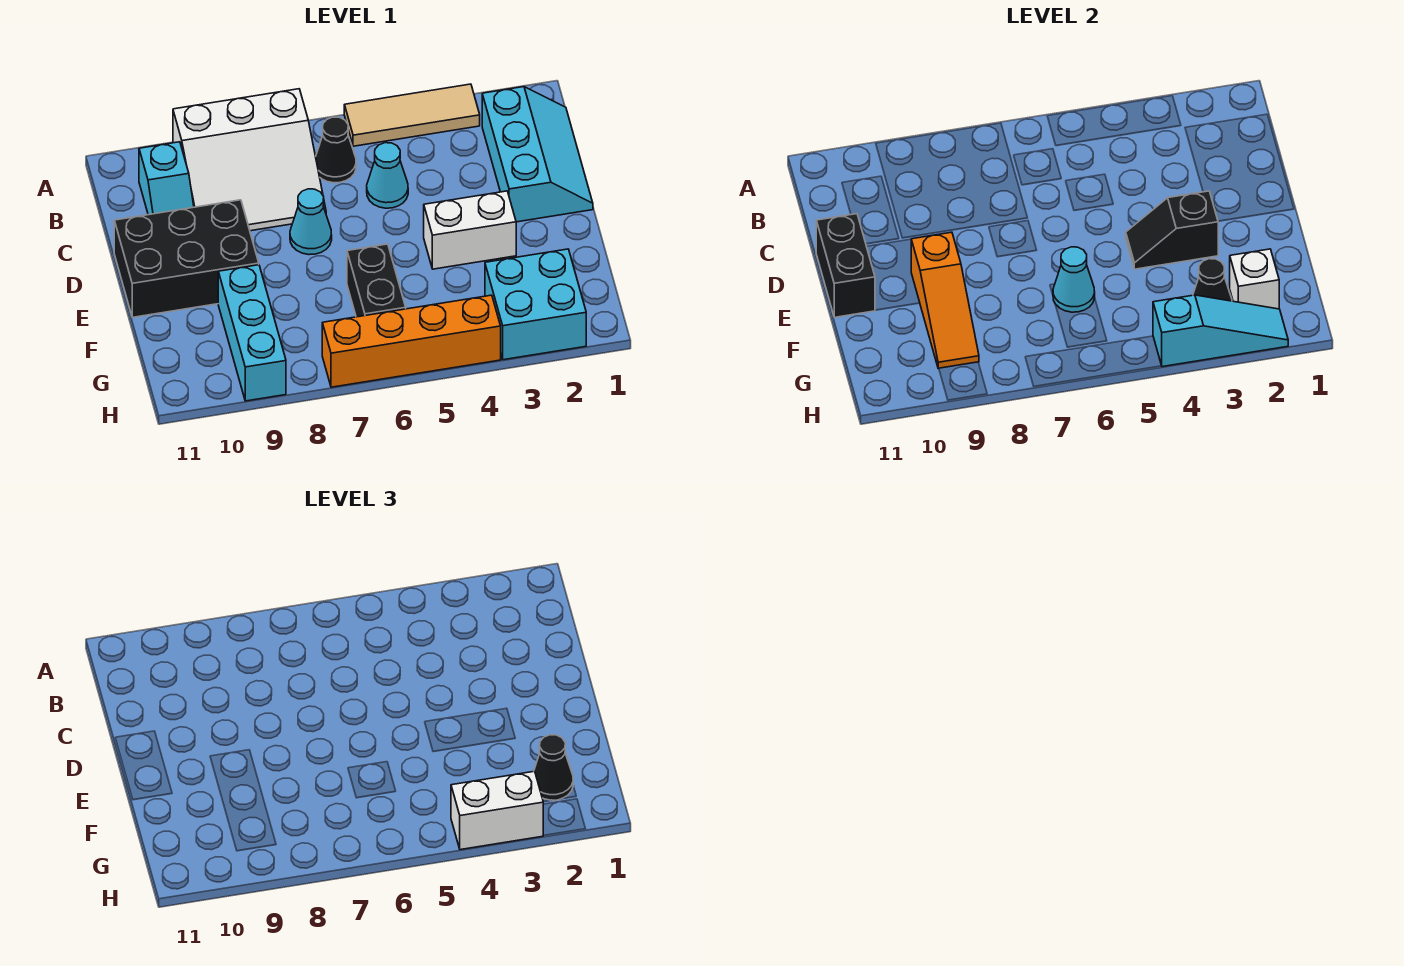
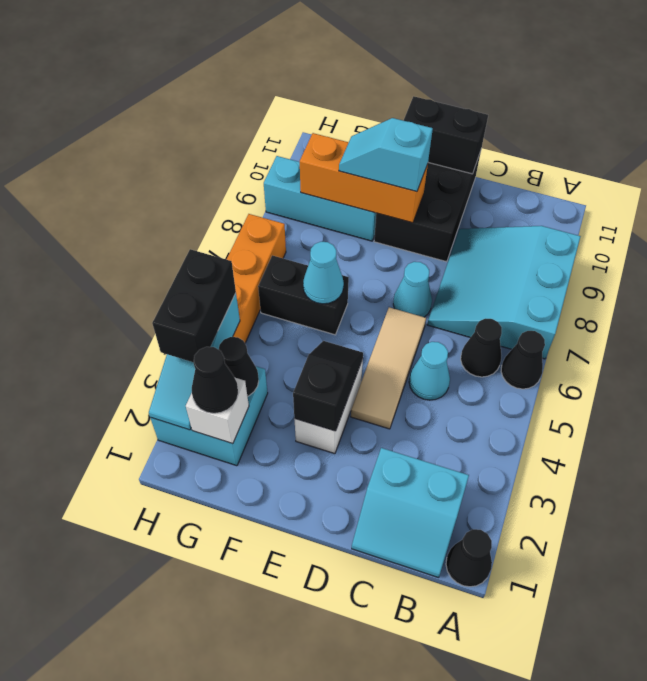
none -> black cone A1 level 1
tan tile A3:A5 level 1 -> tan tile D4:D6 level 1
none -> black cone A6 level 1
white slope A7:C9 level 1 top A -> cyan slope A7:C9 level 1 top A
cyan slope B1:D2 level 1 top 2 -> cyan slope B1:C2 level 1 top 2
cyan slope B10:C10 level 1 top B -> cyan slope E9:F9 level 3 top E
orange slope E9:G9 level 2 top E -> orange brick E9:G9 level 2
white brick H3:H4 level 3 -> black brick H3:H4 level 3

